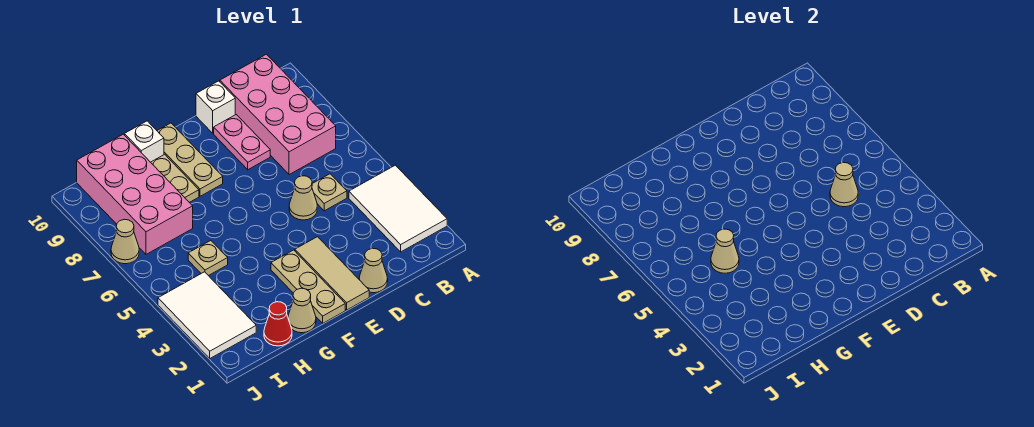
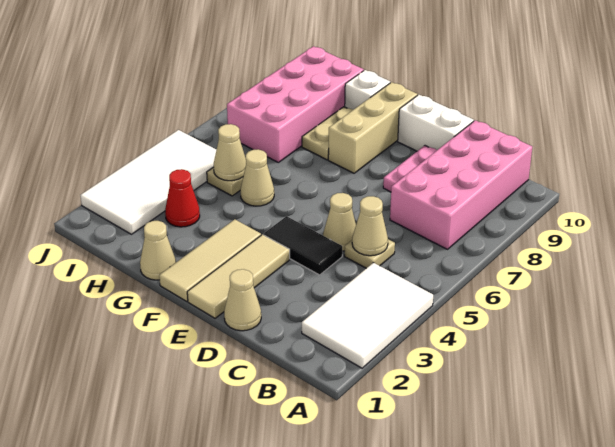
none -> black tile D4:E4 level 1
white brick D10 level 1 -> white brick D10:E10 level 1
tan plate F1:F3 level 1 -> tan tile F1:F3 level 1
tan plate F8:F10 level 1 -> tan brick F8:F10 level 1
red cone H1 level 1 -> red cone H3 level 1
white tile I2:J4 level 1 -> white tile I2:J5 level 1
tan cone J7 level 1 -> tan cone G5 level 1

